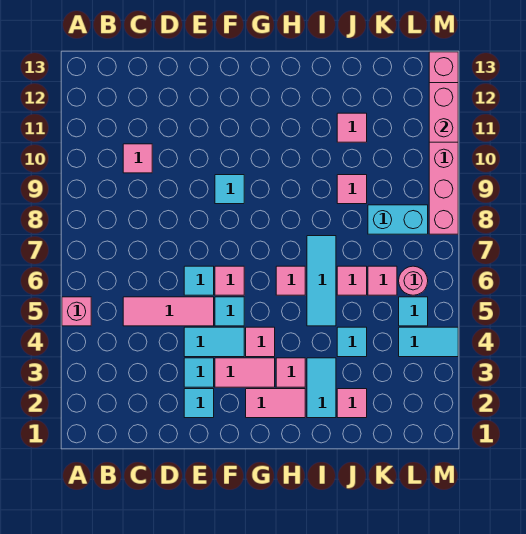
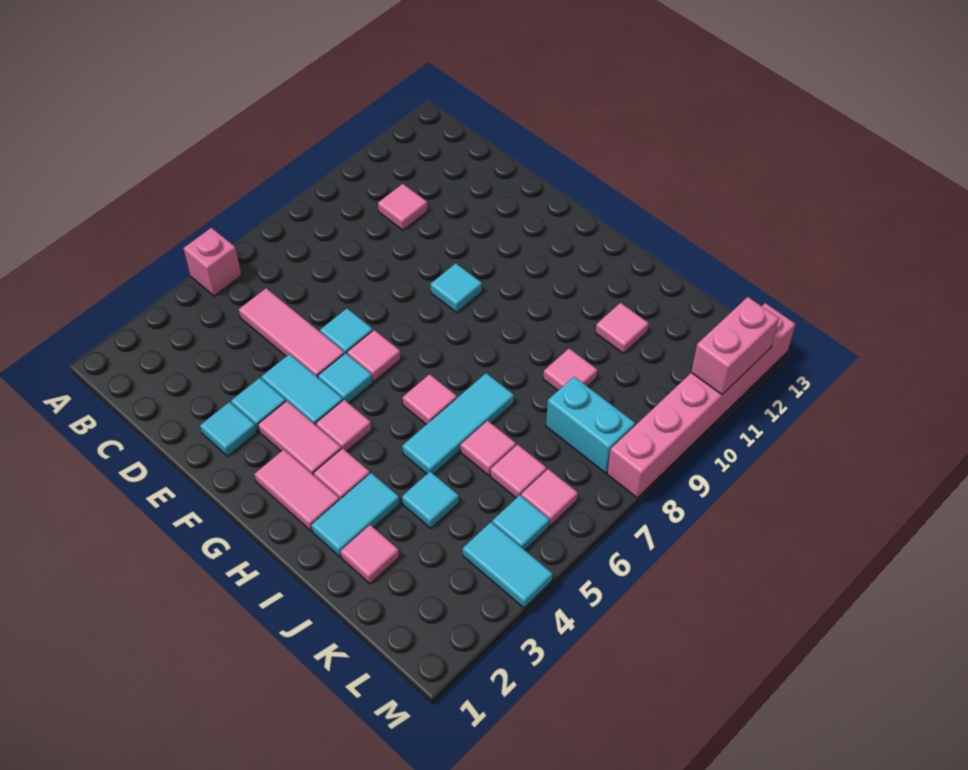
pink round brick L6 level 1 -> pink tile L6 level 1

